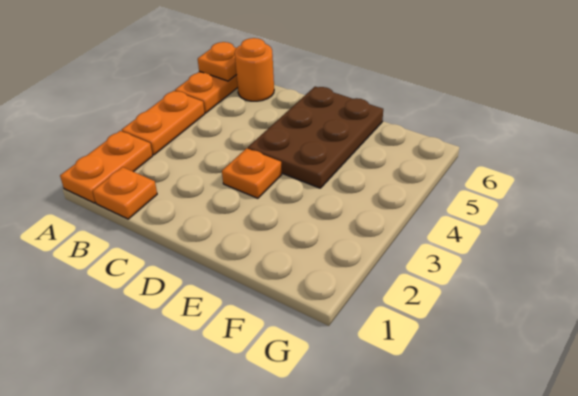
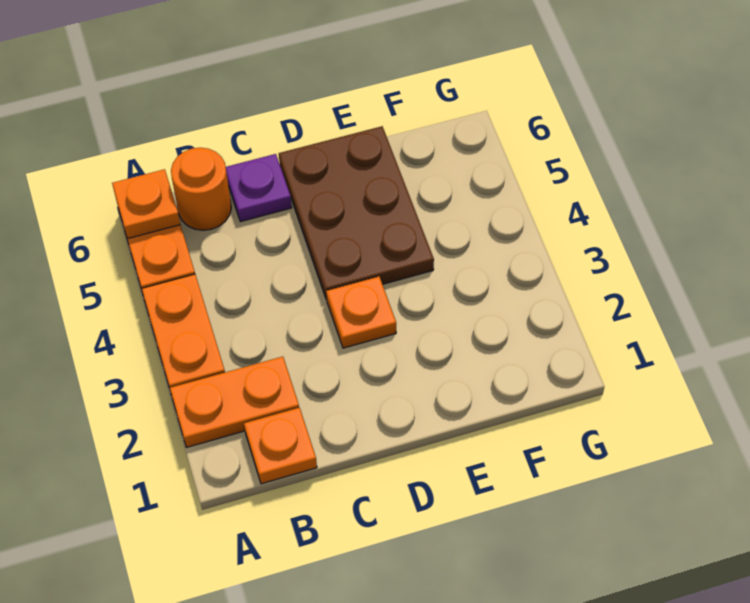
orange plate A1:A2 level 1 -> orange plate A2:B2 level 1
none -> purple plate C6 level 1

